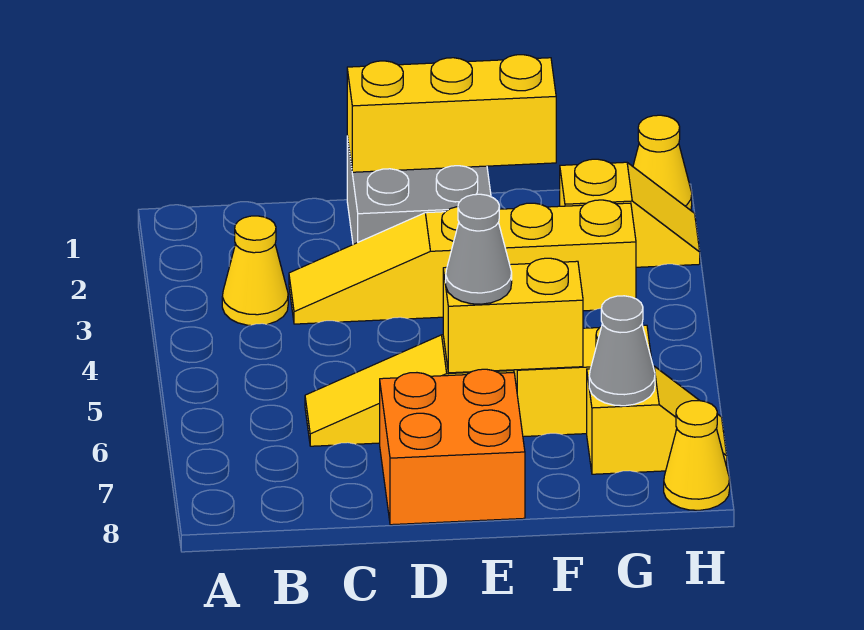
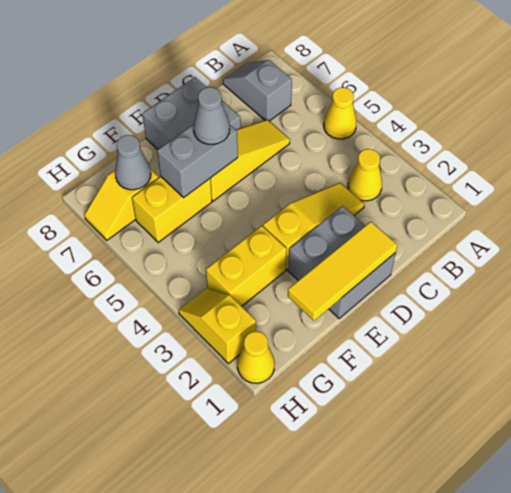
none -> grey slope B7:B8 level 1 top 7
yellow brick D1:F1 level 2 -> yellow tile D1:F1 level 2
orange brick D7:E8 level 1 -> grey brick D7:E8 level 1
yellow brick E6:F6 level 2 -> grey brick E6:F6 level 2
yellow slope G2:H2 level 1 top G -> yellow slope H2:H3 level 1 top 2
yellow cone H8 level 1 -> yellow cone A5 level 1

